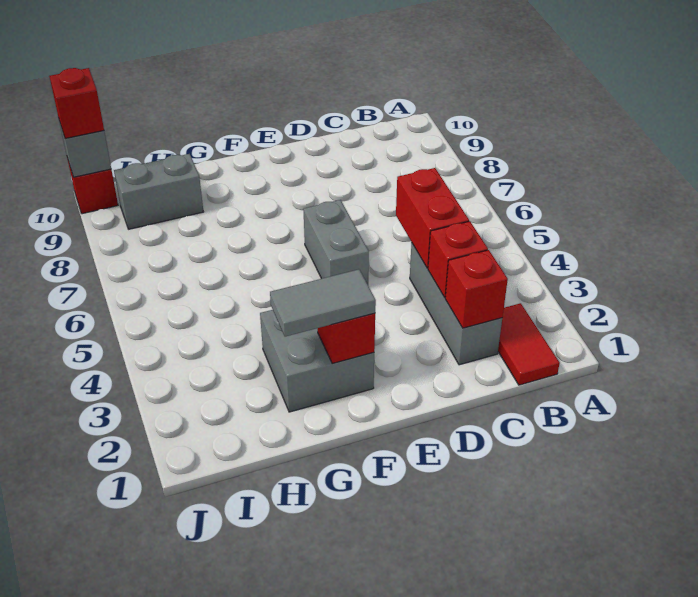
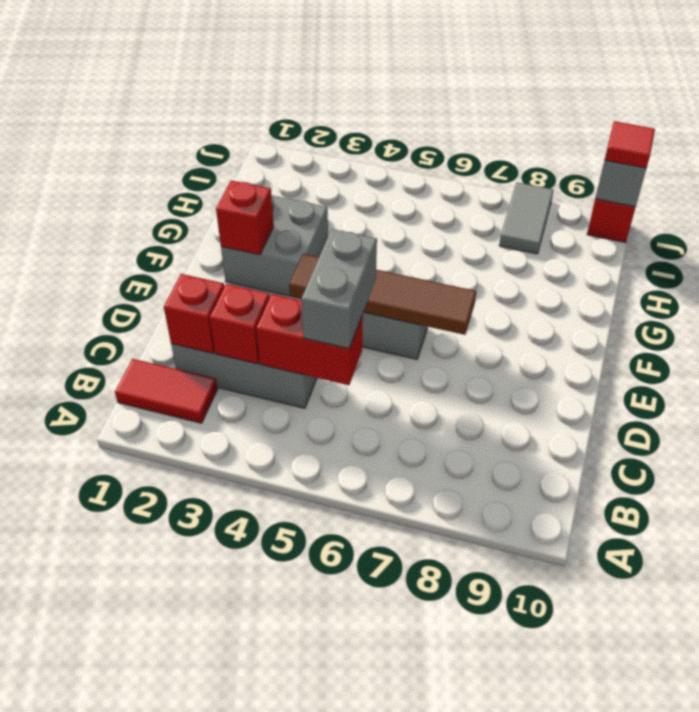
none -> brown tile E4:E7 level 2
grey tile F2:G2 level 3 -> grey tile I8:J8 level 1
grey brick H9:I9 level 1 -> grey brick C5:D5 level 3
red brick J10 level 3 -> red tile J10 level 3

